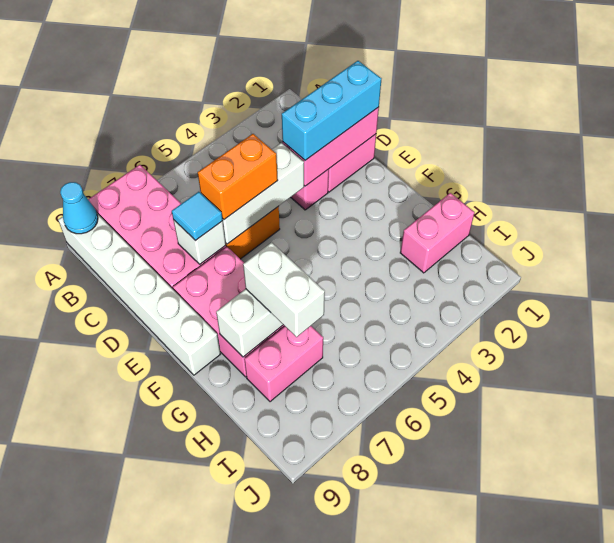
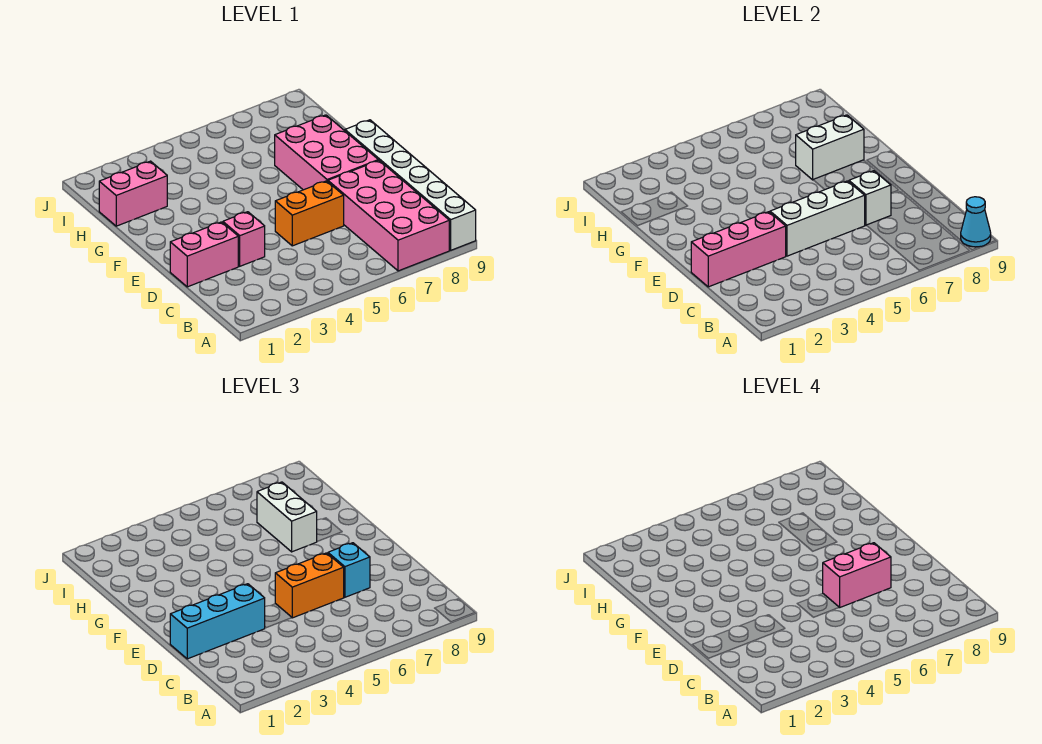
cyan tile D7 level 3 -> cyan brick D7 level 3
pink brick H7:H8 level 1 -> pink brick D6:D7 level 4

